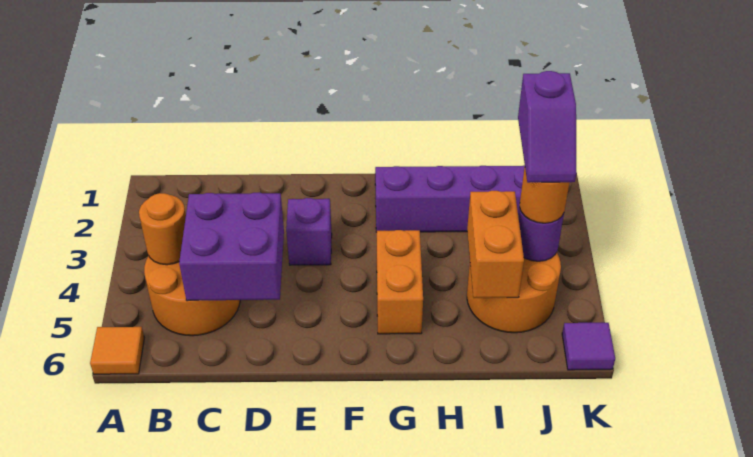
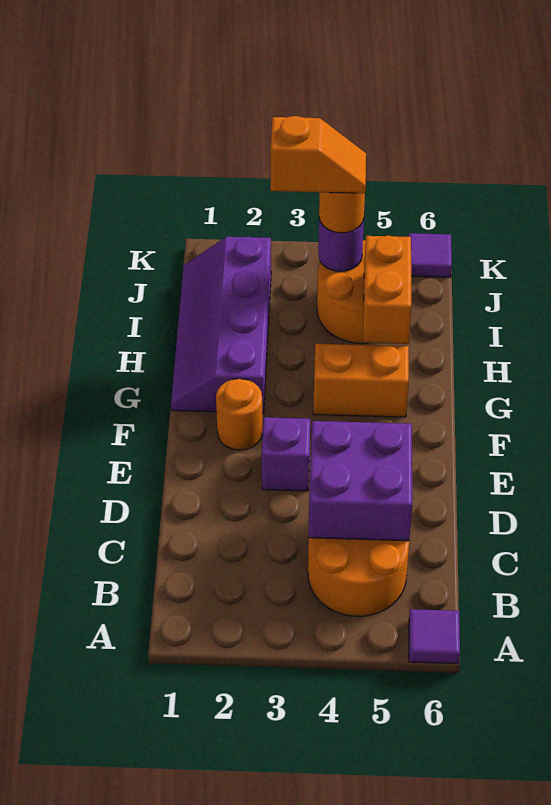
orange tile A6 level 1 -> purple tile A6 level 1
orange round brick B4 level 2 -> orange round brick F2 level 1
orange brick I4:I5 level 2 -> orange brick H5:I5 level 2
purple slope J3:J4 level 4 top 3 -> orange slope J3:J4 level 4 top 3

